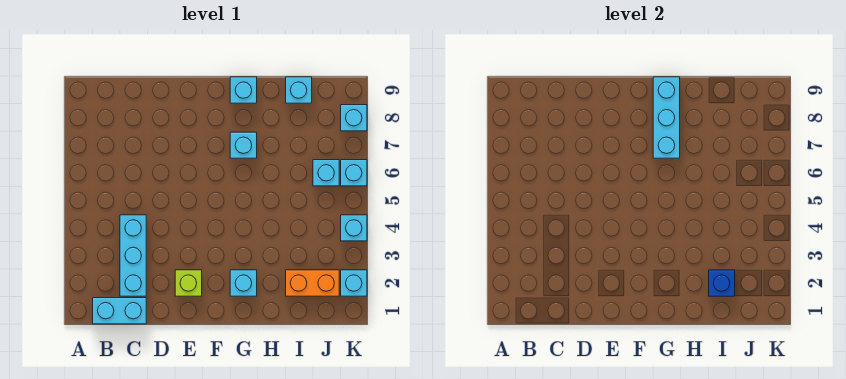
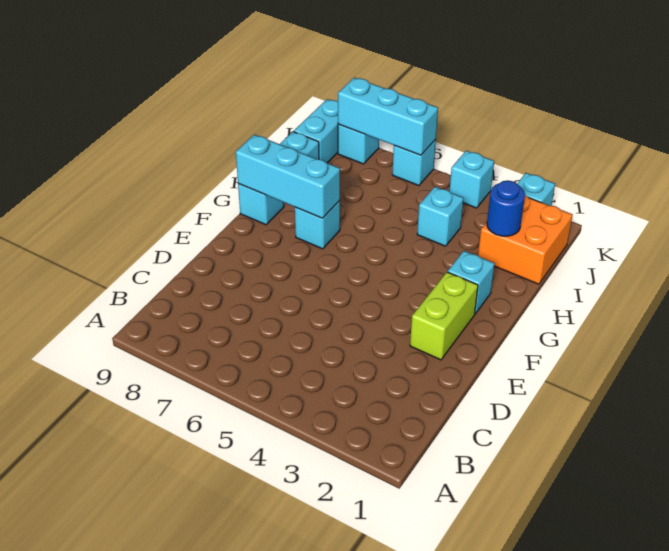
cyan brick B1:C1 level 1 -> cyan brick J9:K9 level 1
cyan brick C2:C4 level 1 -> cyan brick K6:K8 level 2
lime brick E2 level 1 -> lime brick E2:F2 level 1
orange brick I2:J2 level 1 -> orange brick I1:J2 level 1
blue brick I2 level 2 -> blue round brick I2 level 2
cyan brick J6 level 1 -> cyan brick I4 level 1

